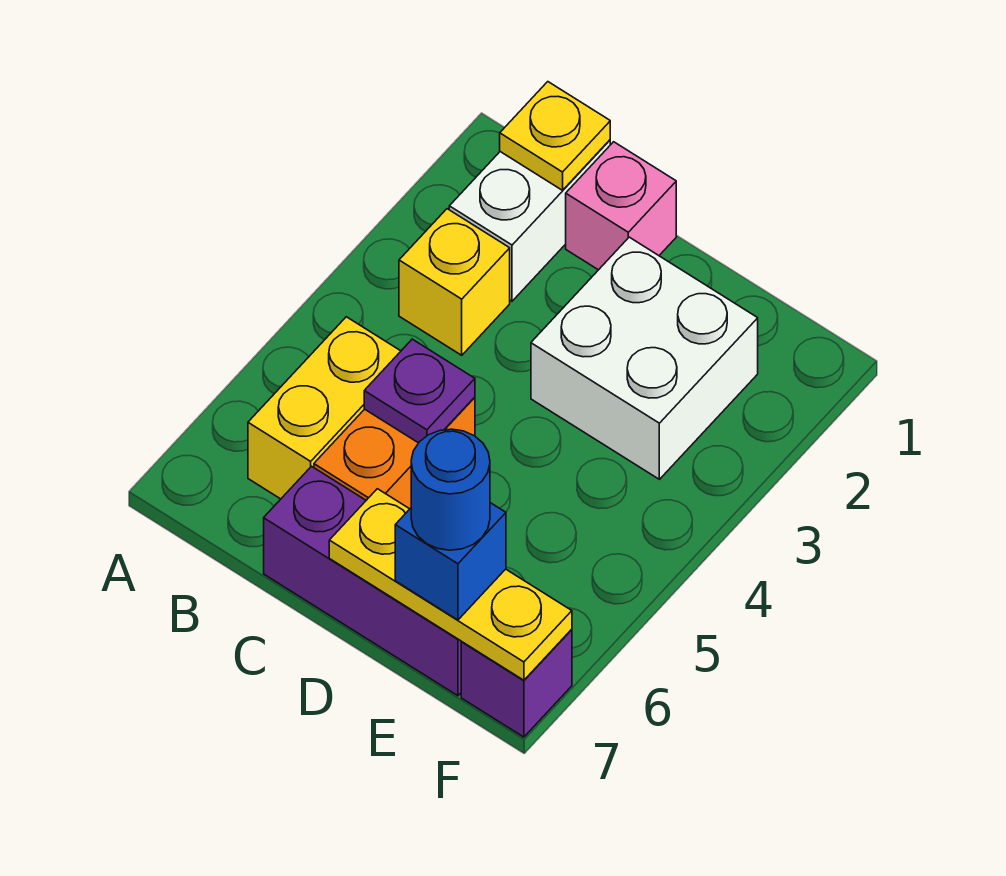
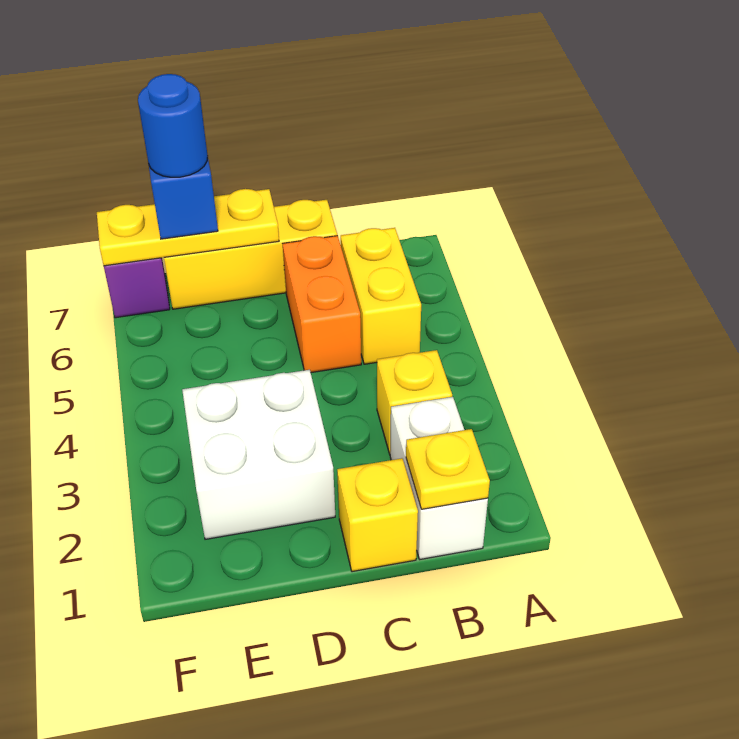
pink brick C1 level 1 -> yellow brick C1 level 1
purple plate C5 level 2 -> none
purple brick C7:E7 level 1 -> yellow brick C7:E7 level 1

